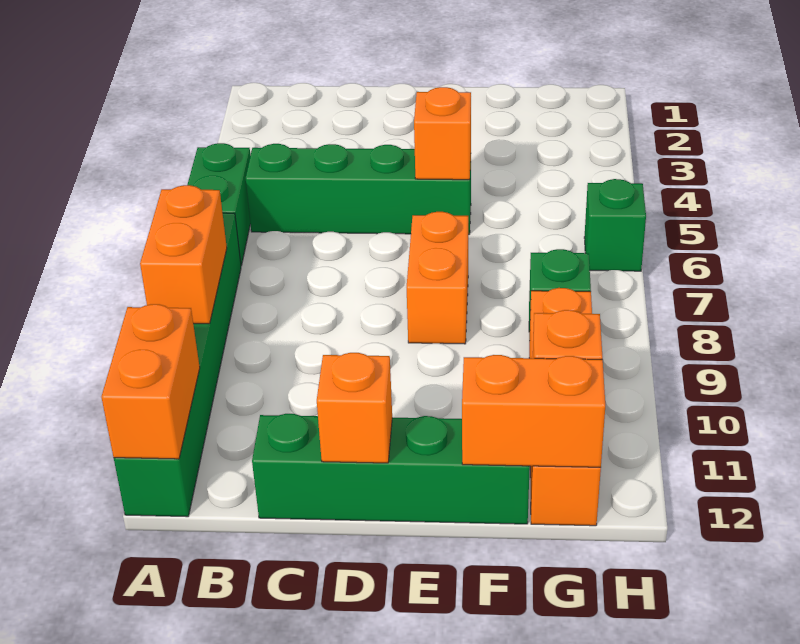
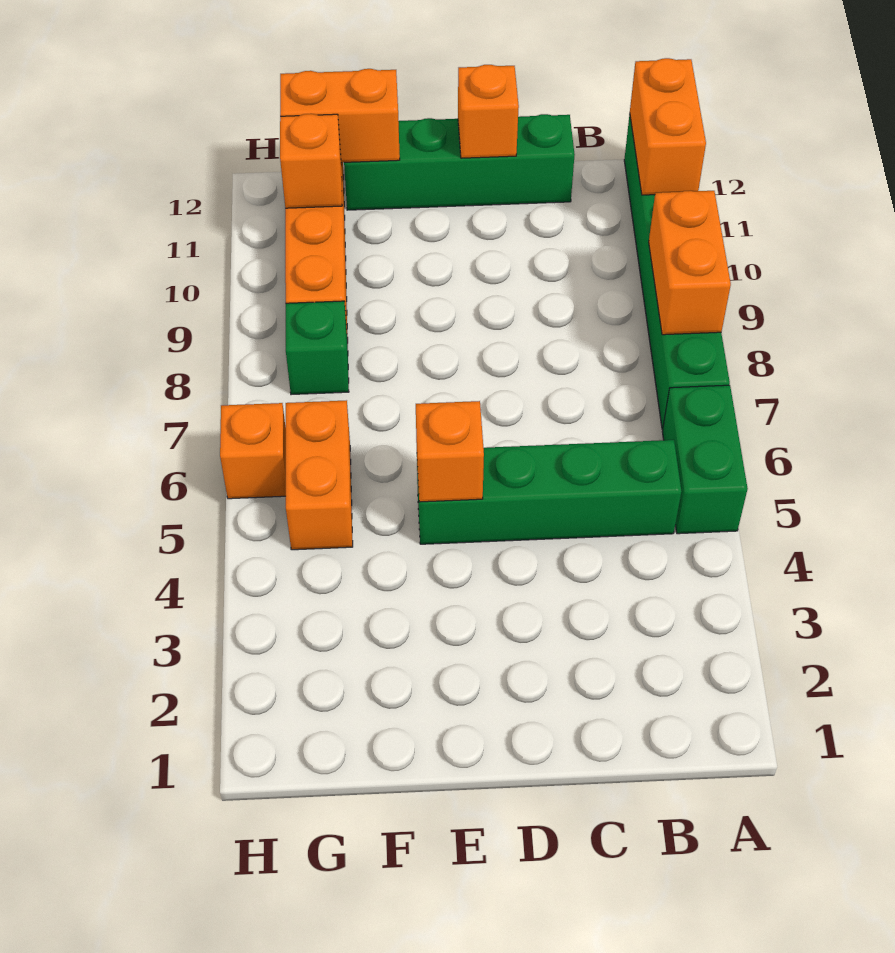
orange brick E7:E8 level 1 -> orange brick G5:G6 level 1
green brick H6 level 1 -> orange brick H6 level 1

